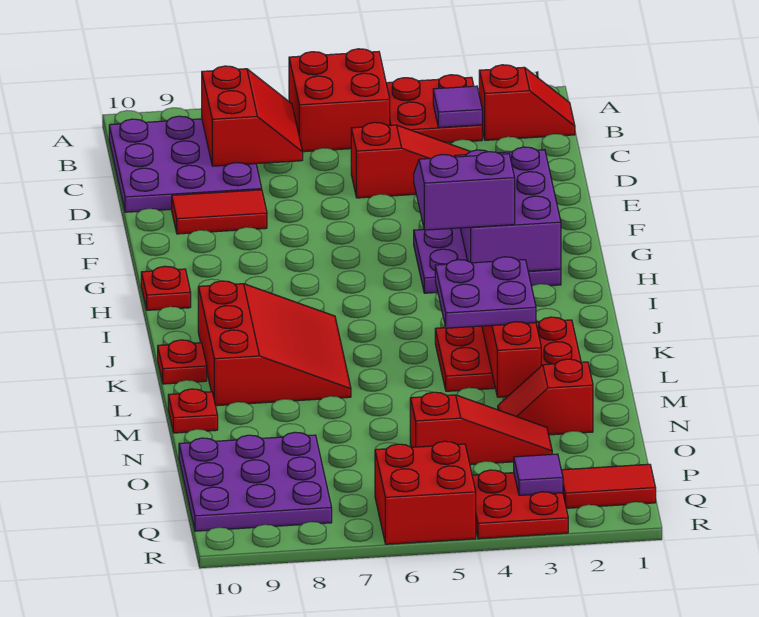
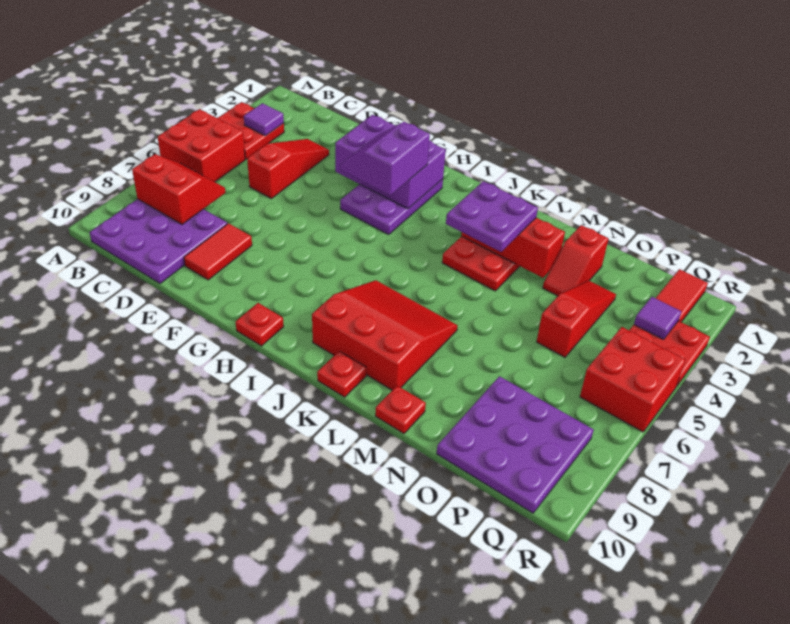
red slope B1:B2 level 1 top 2 -> none

